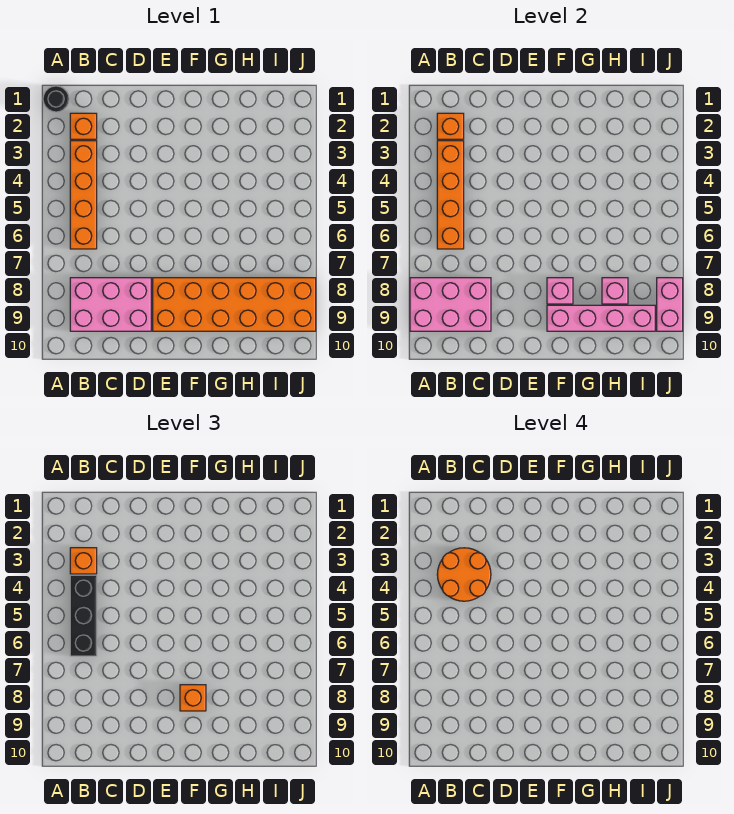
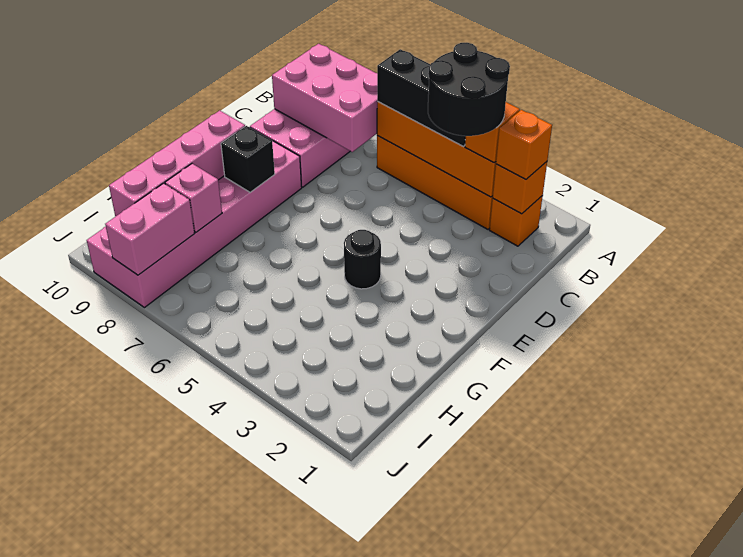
black round brick A1 level 1 -> black round brick F4 level 1
pink brick A8:C9 level 2 -> pink brick B7:C9 level 2
orange round brick B3:C4 level 4 -> black round brick B3:C4 level 4
orange brick E8:J9 level 1 -> pink brick E8:J9 level 1
pink brick F8 level 2 -> black brick F8 level 2
orange brick F8 level 3 -> orange brick B2 level 3
pink brick J8:J9 level 2 -> pink brick I8:J8 level 2

